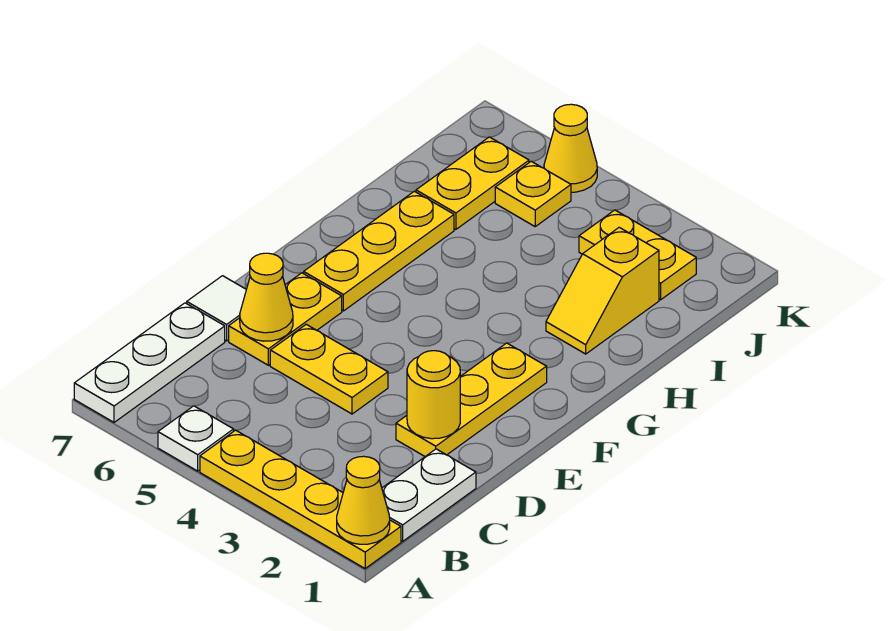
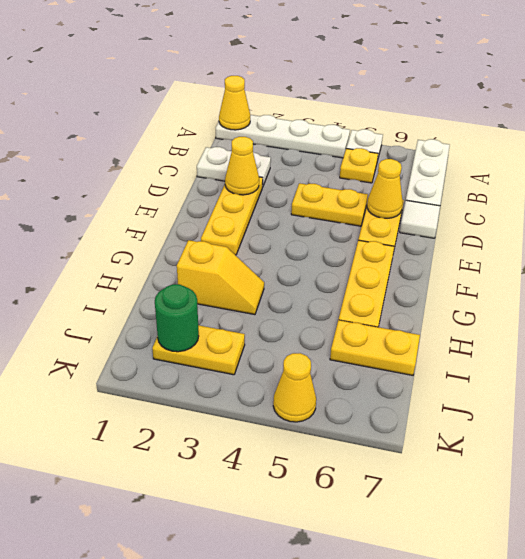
yellow plate A1:A4 level 1 -> white plate A1:A4 level 1
white plate B1:C1 level 1 -> white plate C1:C2 level 1
yellow round brick D2 level 2 -> yellow cone D2 level 2
yellow slope H2:I2 level 1 top I -> yellow slope H2:H3 level 1 top 2
yellow plate I6:J6 level 1 -> yellow plate I6:I7 level 1
none -> green round brick J2 level 2
yellow plate J5 level 1 -> yellow plate B5 level 1

